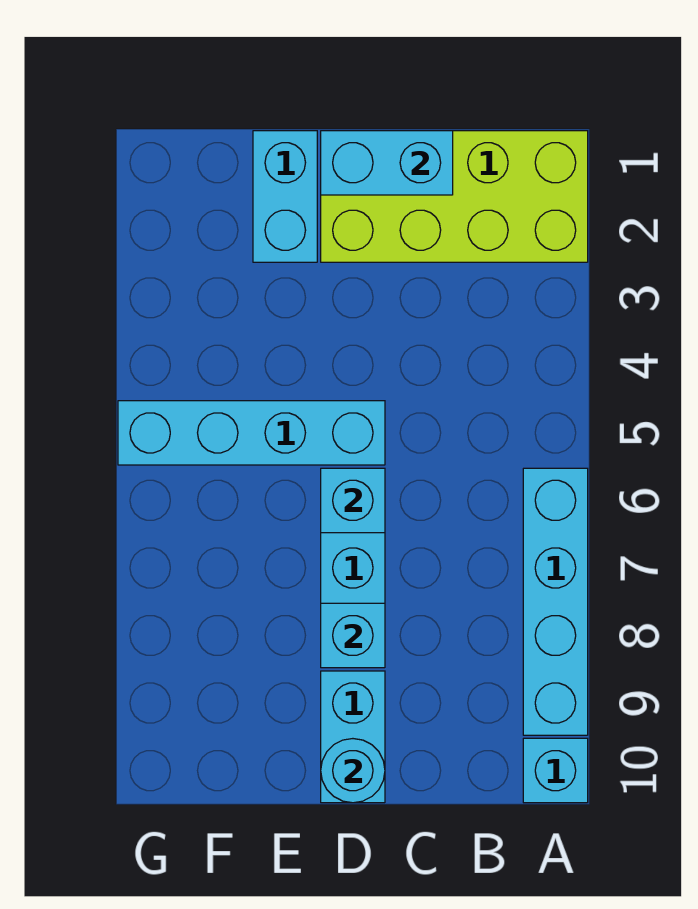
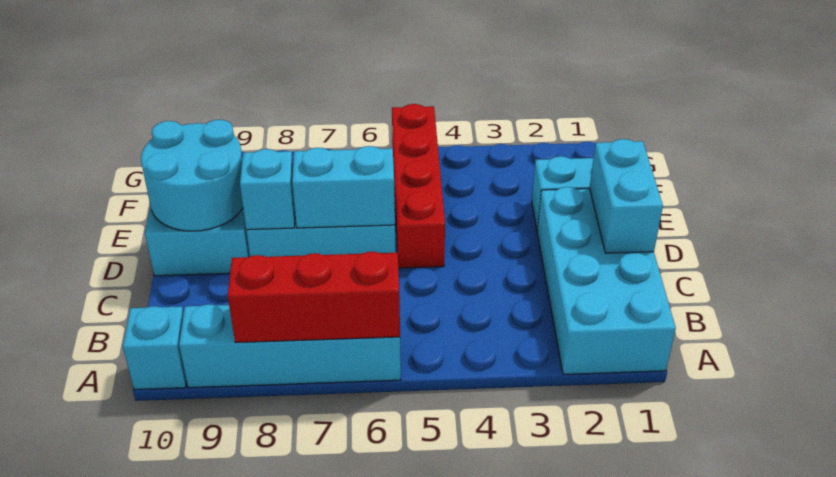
lime brick A1:D2 level 1 -> cyan brick A1:D2 level 1
none -> red brick A6:A8 level 2
cyan brick D5:G5 level 1 -> red brick D5:G5 level 1
cyan brick D6 level 2 -> cyan brick D6:D7 level 2
cyan round brick D10 level 2 -> cyan round brick D9:E10 level 2

